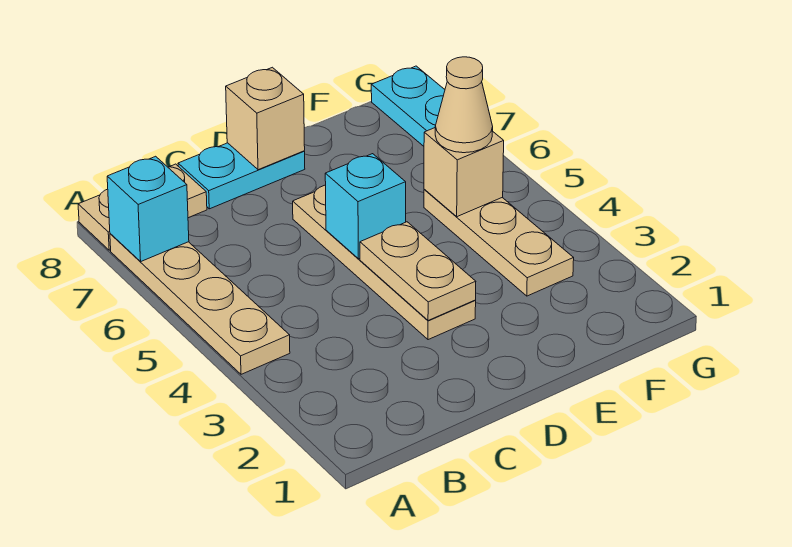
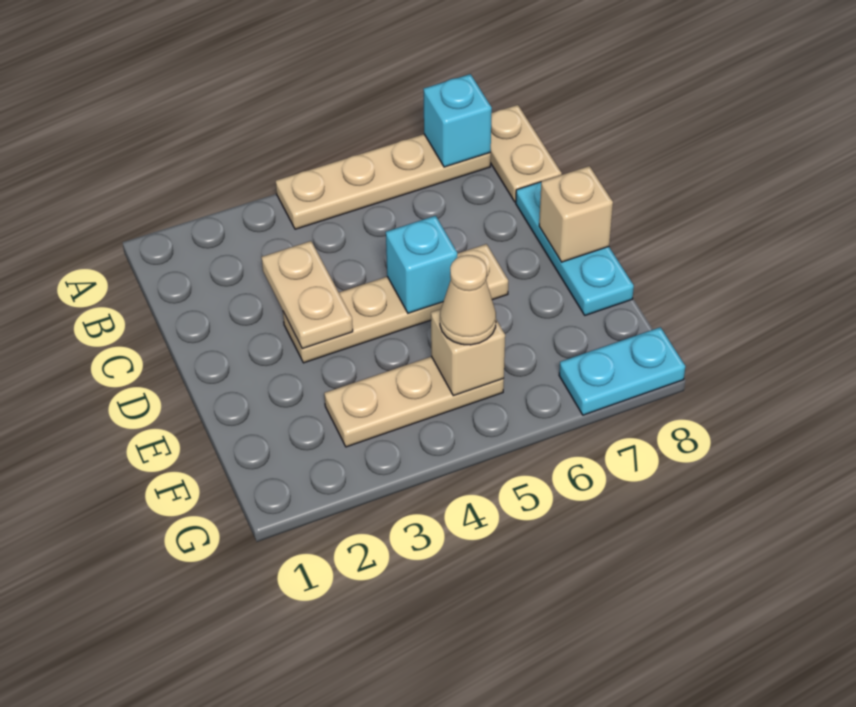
cyan plate C8:D8 level 1 -> cyan plate C8:E8 level 1
tan plate D3:D4 level 2 -> tan plate C3:D3 level 2

